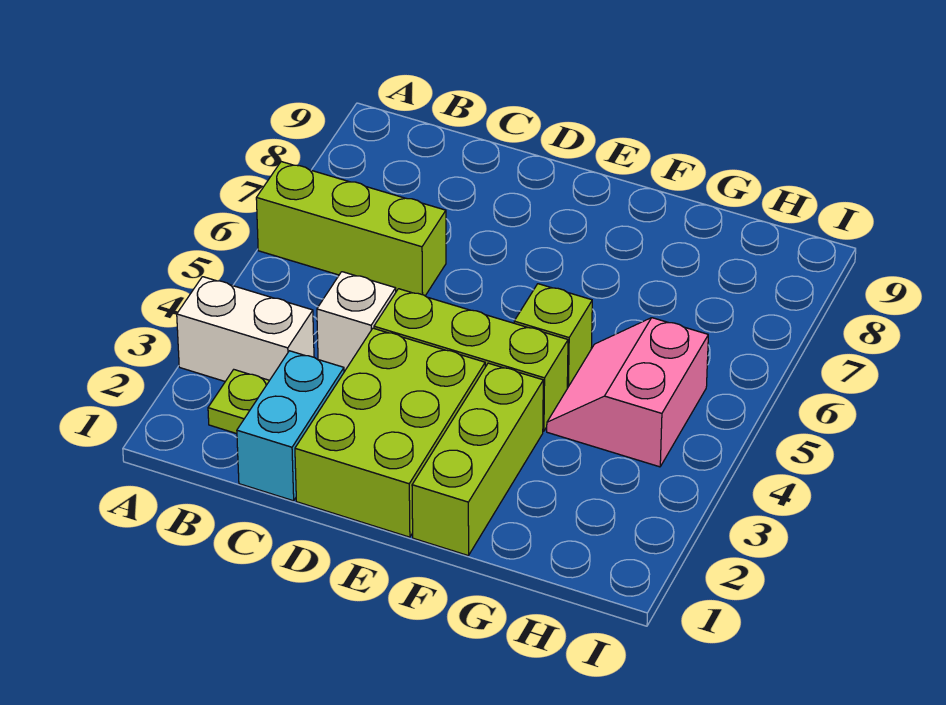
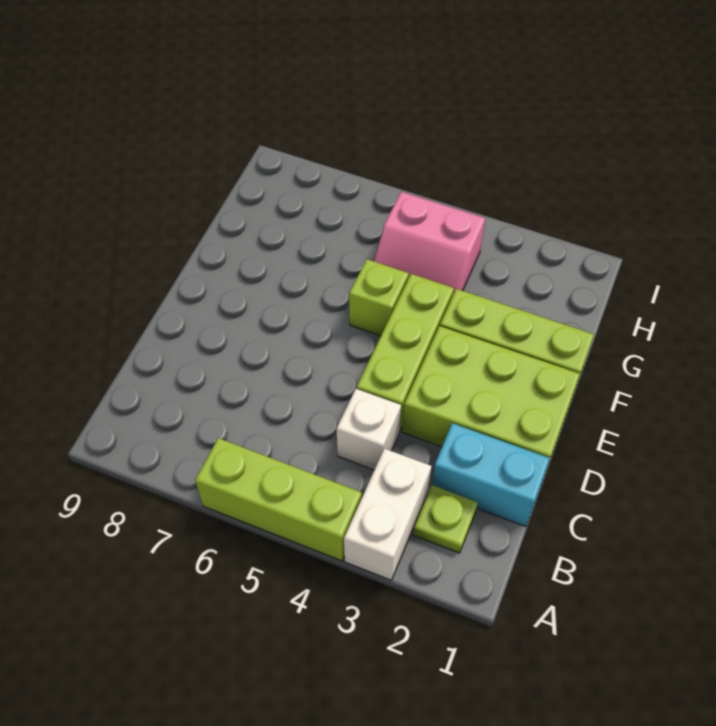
lime brick A6:C6 level 1 -> lime brick A4:A6 level 1

